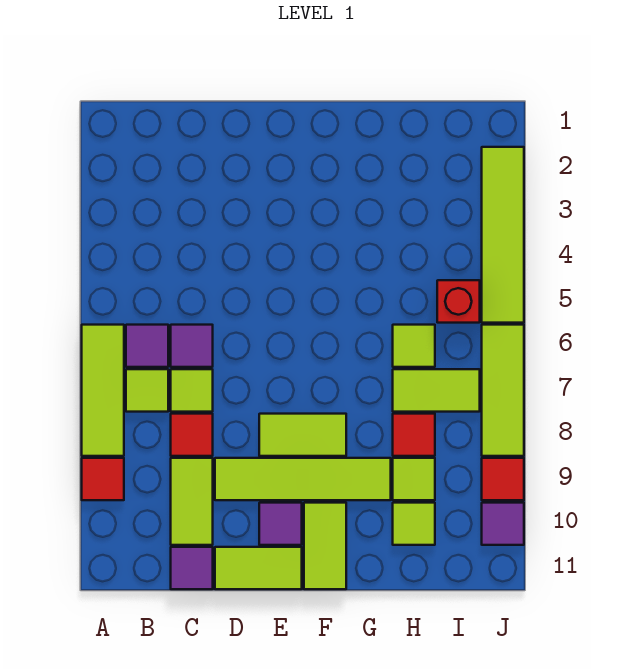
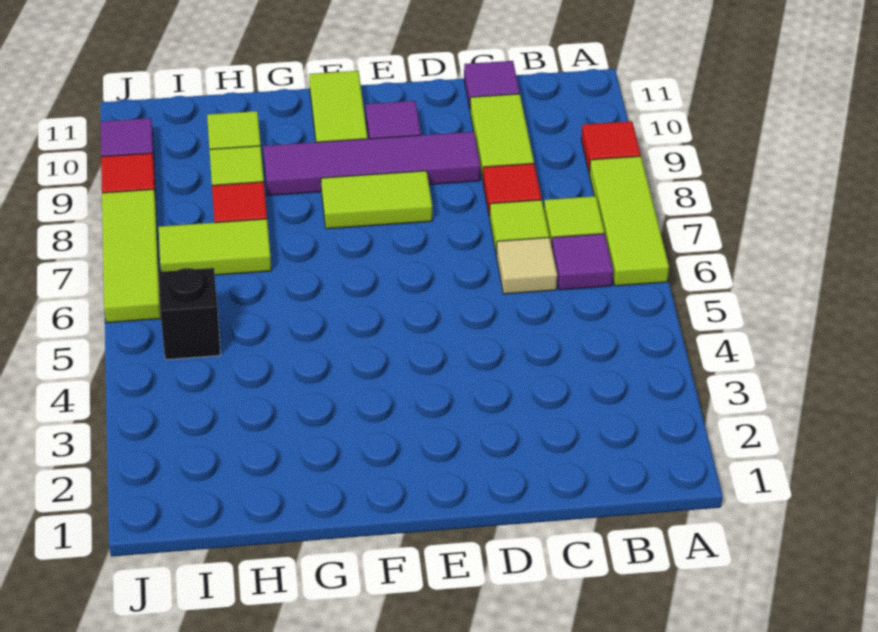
purple tile C6 level 1 -> tan tile C6 level 1
lime tile D9:G9 level 1 -> purple tile D9:G9 level 1
lime tile D11:E11 level 1 -> none
lime tile H6 level 1 -> none
red brick I5 level 1 -> black brick I5 level 1
lime tile J2:J5 level 1 -> none

